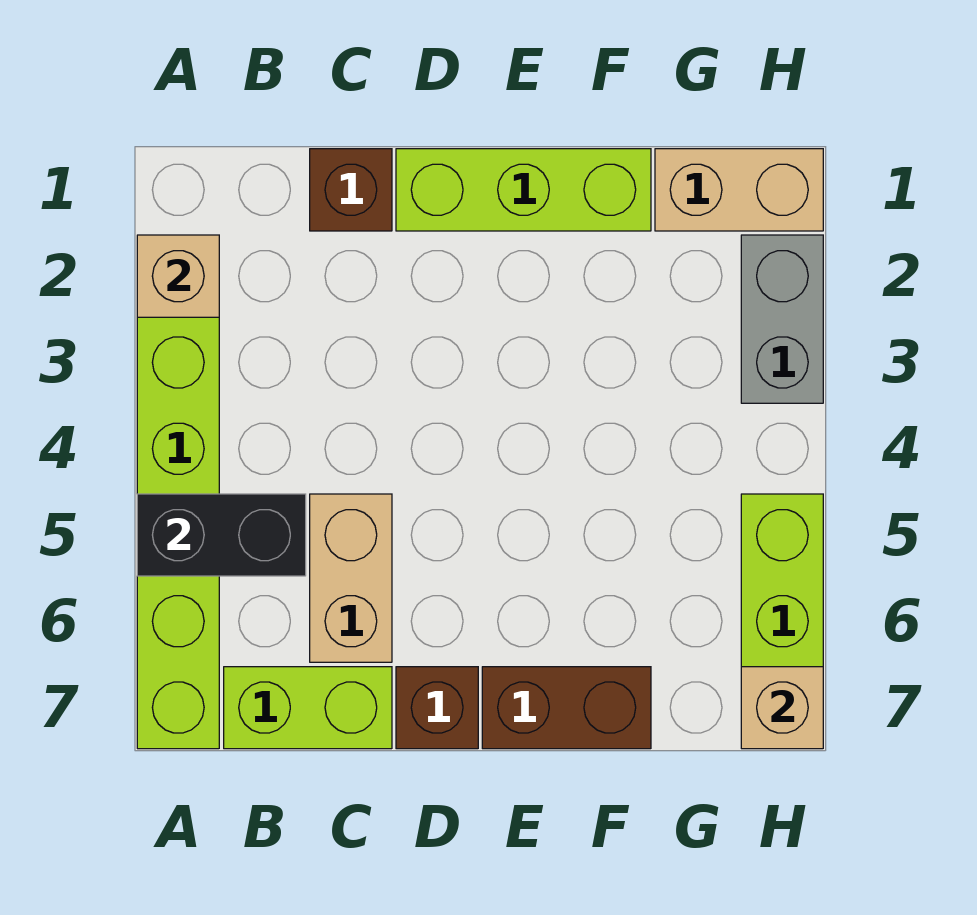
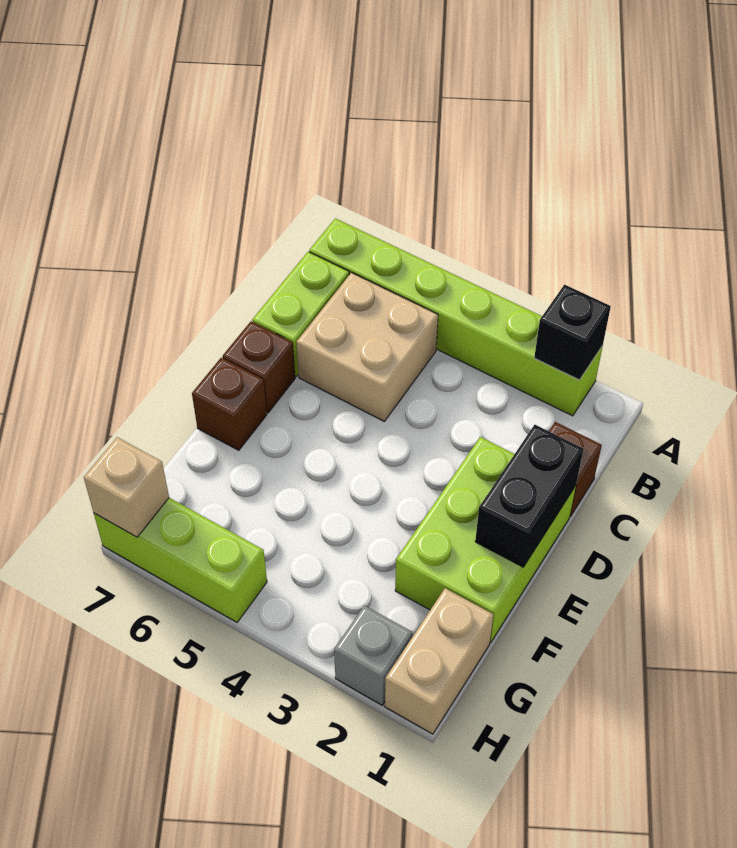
tan brick A2 level 2 -> black brick A2 level 2
black brick A5:B5 level 2 -> black brick D1:E1 level 2
tan brick C5:C6 level 1 -> tan brick B5:C6 level 1
lime brick D1:F1 level 1 -> lime brick D1:F2 level 1
brown brick E7:F7 level 1 -> brown brick E7 level 1
grey brick H2:H3 level 1 -> grey brick H2 level 1

